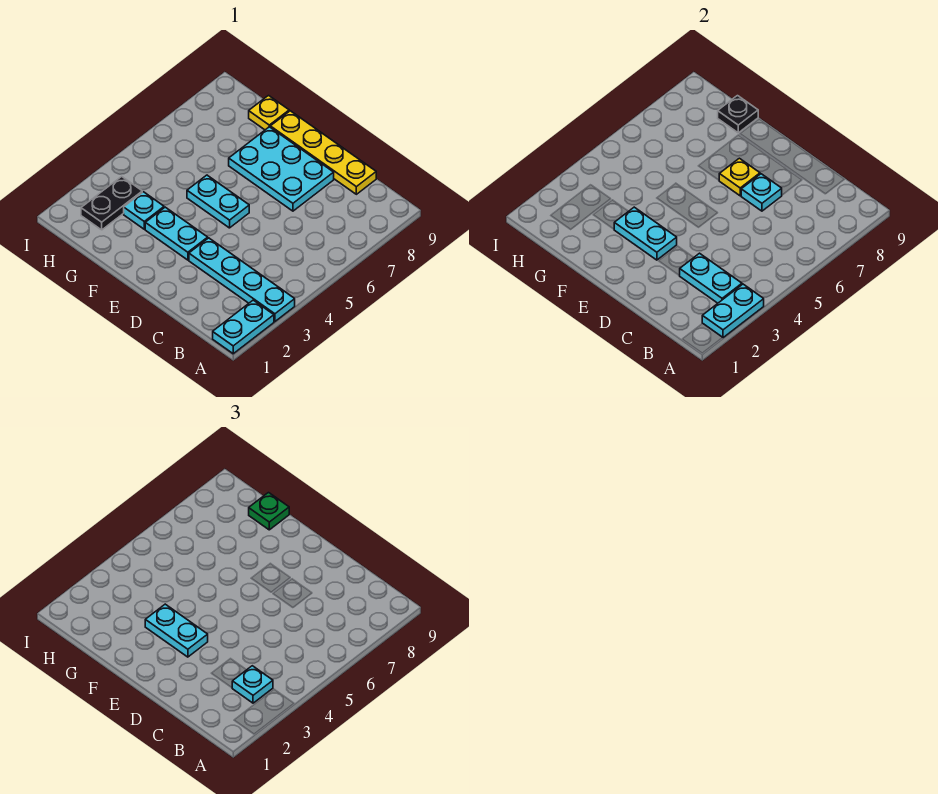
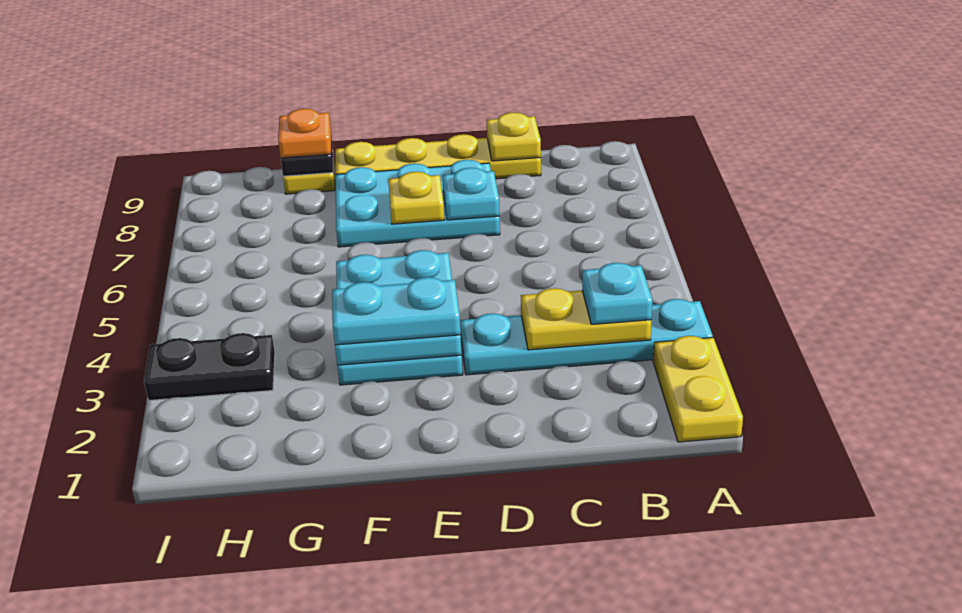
cyan plate A1:A2 level 1 -> yellow plate A1:A2 level 1
cyan plate A2:A3 level 2 -> none
cyan plate B3:C3 level 2 -> yellow plate B3:C3 level 2
none -> yellow plate C9 level 2
cyan plate G3 level 1 -> none
green plate G9 level 3 -> orange plate G9 level 3
black plate H2:H3 level 1 -> black plate H3:I3 level 1

